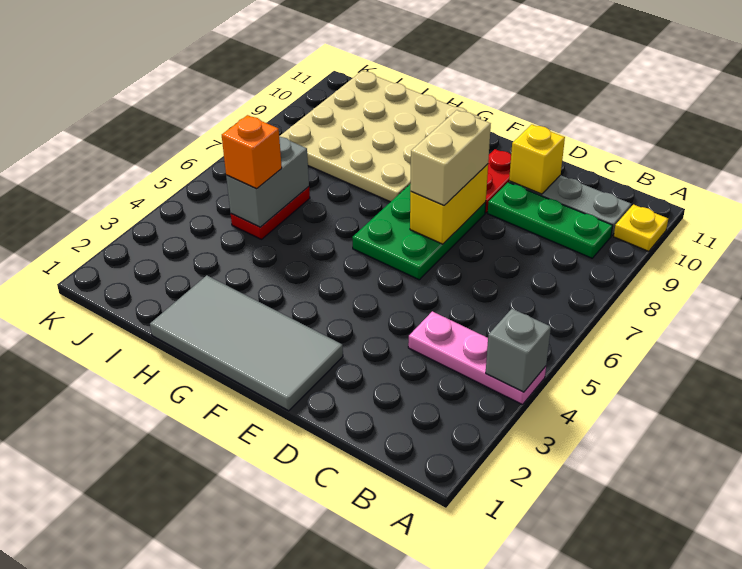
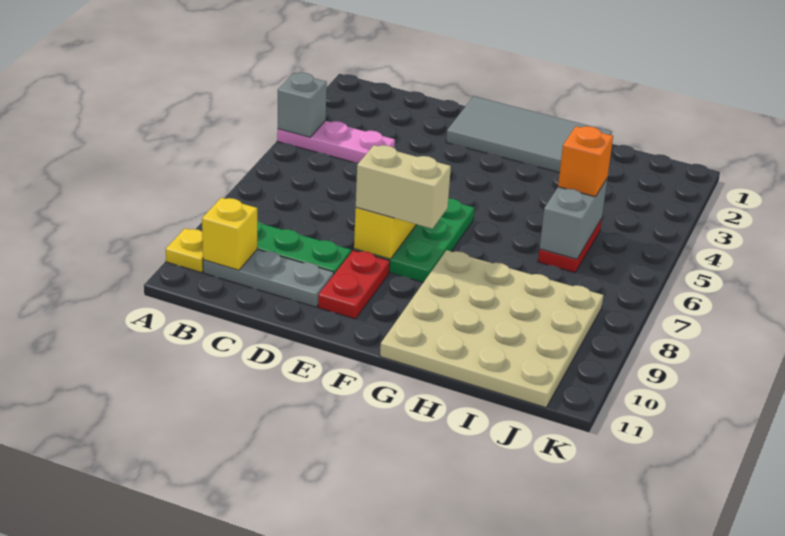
yellow brick D10 level 2 -> yellow brick B10 level 2
tan brick E7:E8 level 3 -> tan brick E8:F8 level 3

